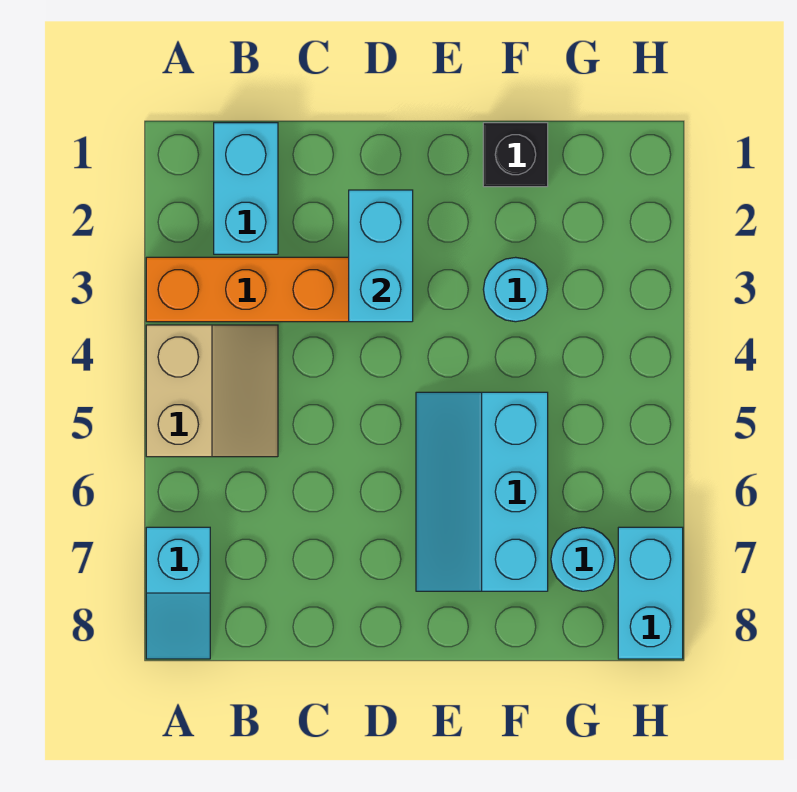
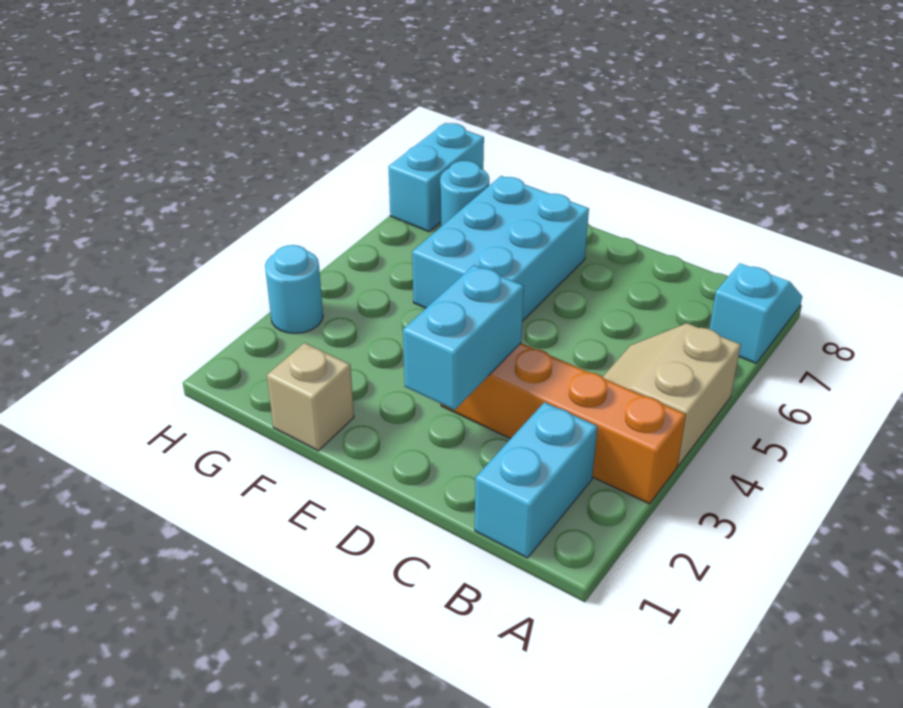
cyan slope E5:F7 level 1 top F -> cyan brick E5:F7 level 1
black brick F1 level 1 -> tan brick F1 level 1
cyan round brick F3 level 1 -> cyan round brick H3 level 1

